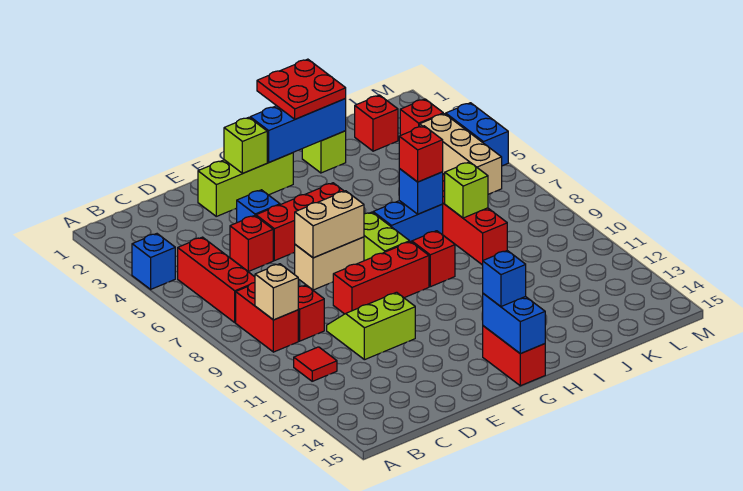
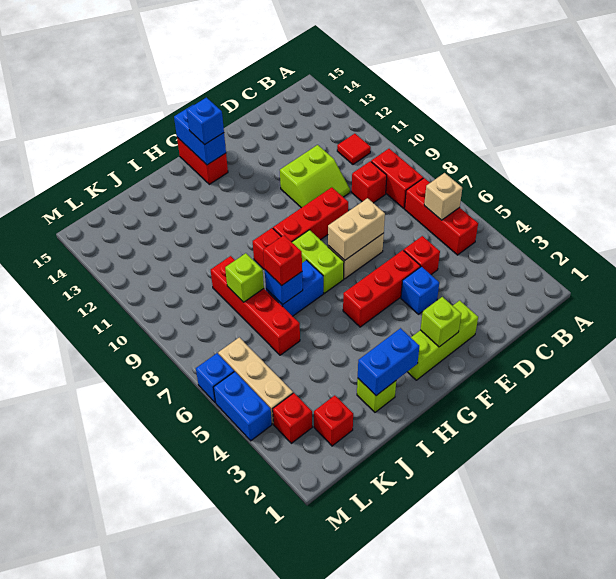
blue brick A4 level 1 -> blue brick M6 level 1
tan brick B9 level 2 -> tan brick B6 level 2
blue brick G2:I2 level 2 -> blue brick H2:I2 level 2
red plate H1:I2 level 3 -> none

